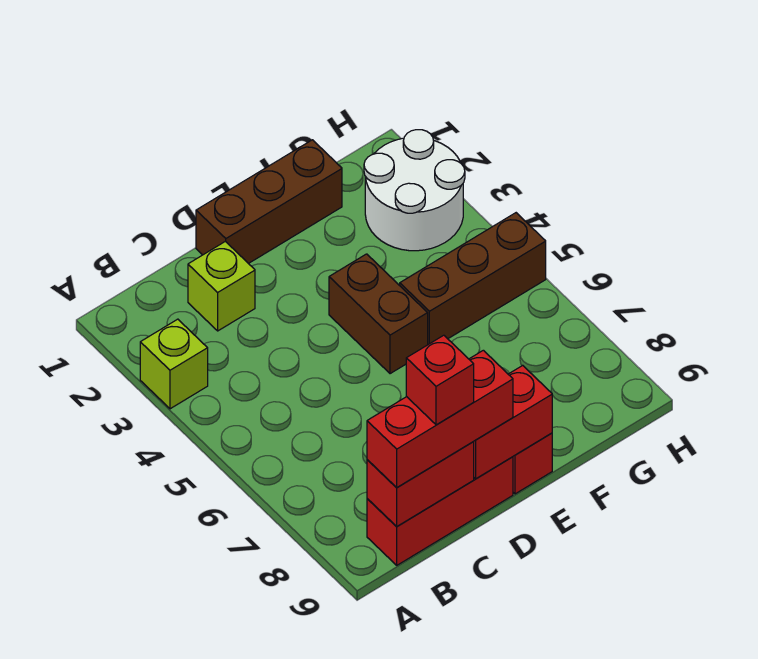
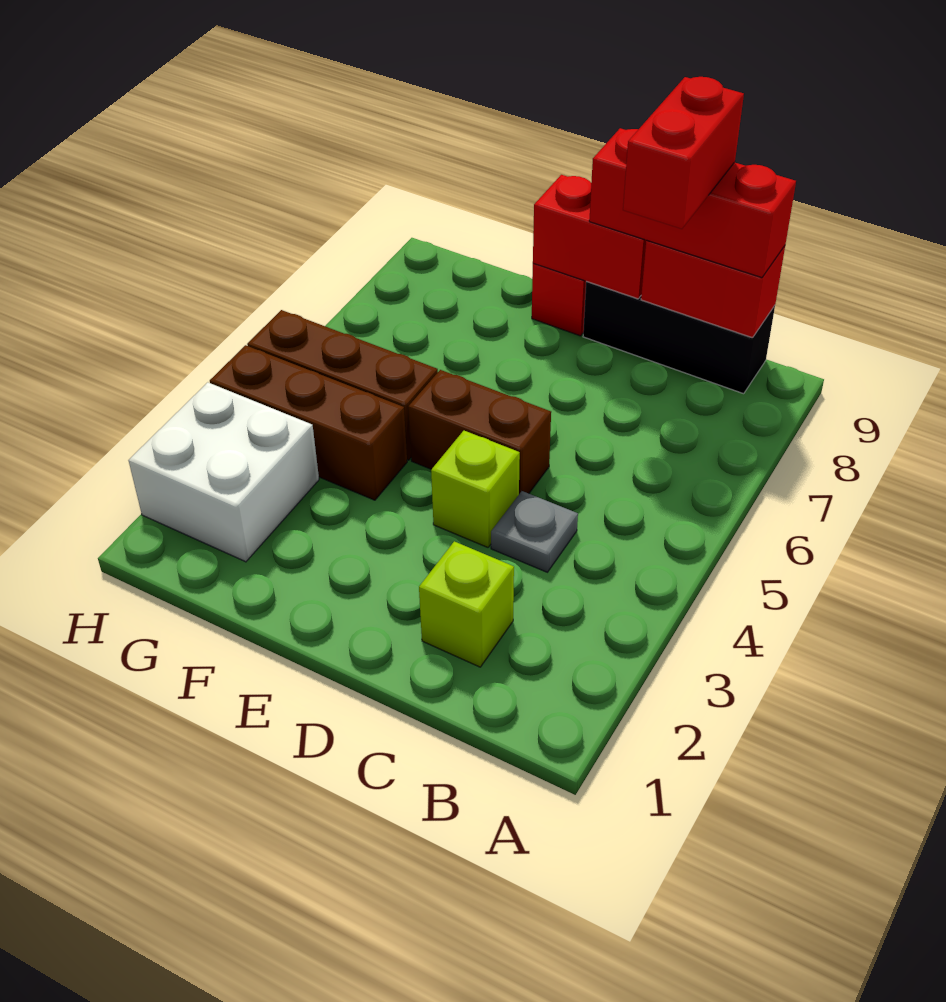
lime brick A3 level 1 -> lime brick D4 level 1
red brick B9:D9 level 1 -> black brick B9:D9 level 1
none -> grey plate C4 level 1
red brick C9 level 4 -> red brick C8:C9 level 4
brown brick D1:F1 level 1 -> brown brick F4:H4 level 1
brown brick E4:E5 level 1 -> brown brick D5:E5 level 1
white round brick G2:H3 level 1 -> white brick G2:H3 level 1

